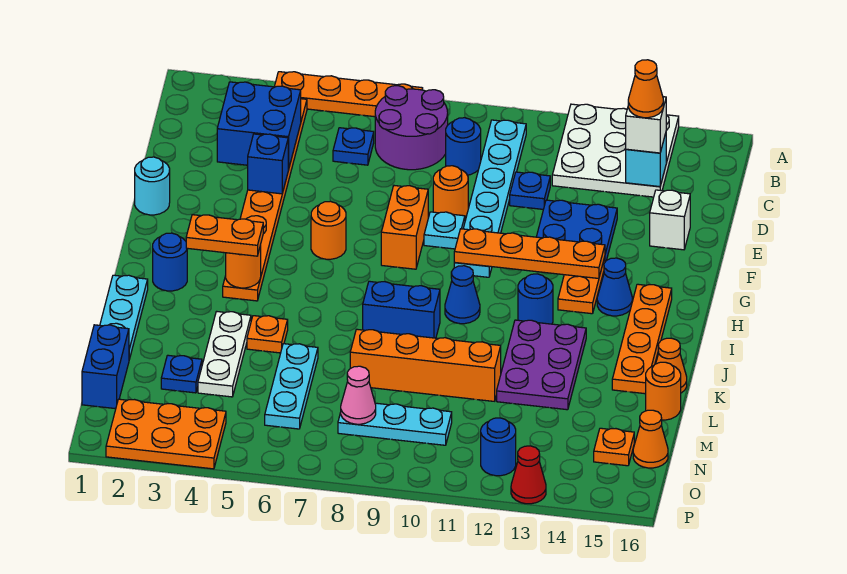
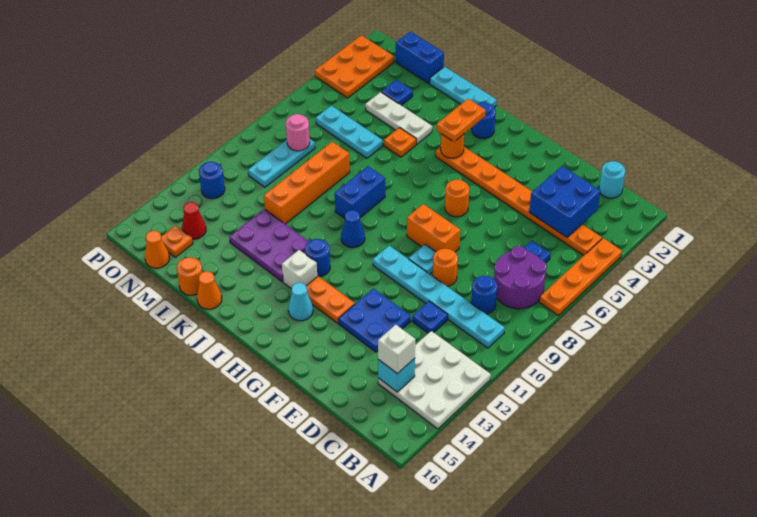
orange cone C14 level 4 -> none
blue brick E4 level 2 -> none
white brick E15 level 1 -> white brick I13 level 1
cyan round brick F1 level 1 -> cyan round brick C1 level 1
orange plate G10:G13 level 2 -> none
blue cone H14 level 1 -> cyan cone H14 level 1
orange plate H15:K15 level 1 -> none
pink cone N8 level 2 -> pink round brick N8 level 2
red cone P13 level 1 -> red cone N14 level 1

